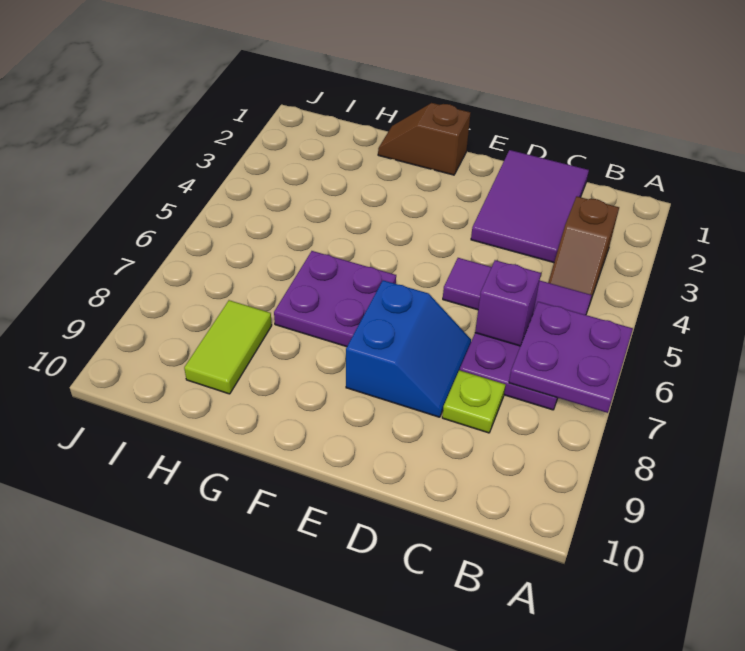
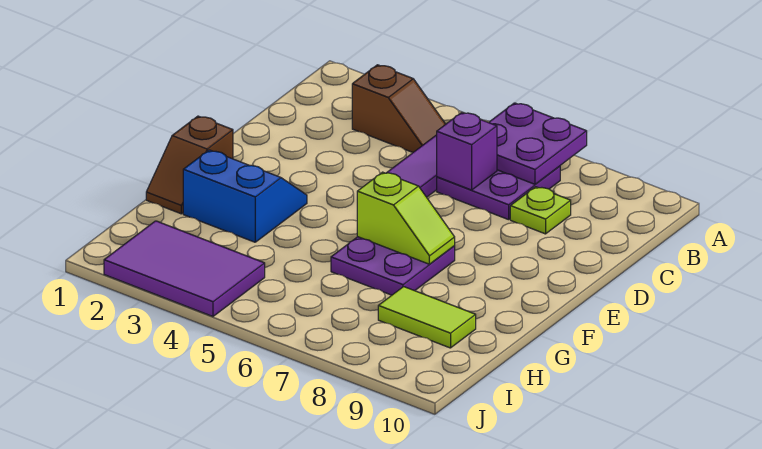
purple tile C1:D3 level 1 -> purple tile I2:J4 level 1
blue slope D7:E8 level 1 top E -> blue slope F2:G3 level 1 top G
none -> lime slope F6:F7 level 2 top 6

